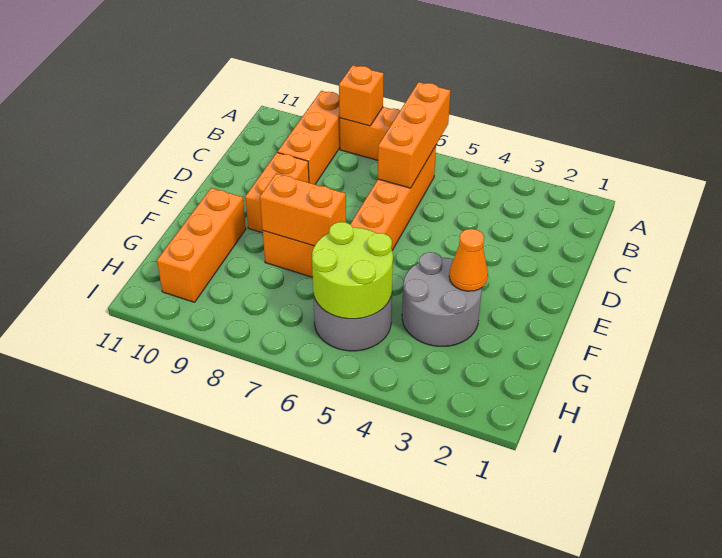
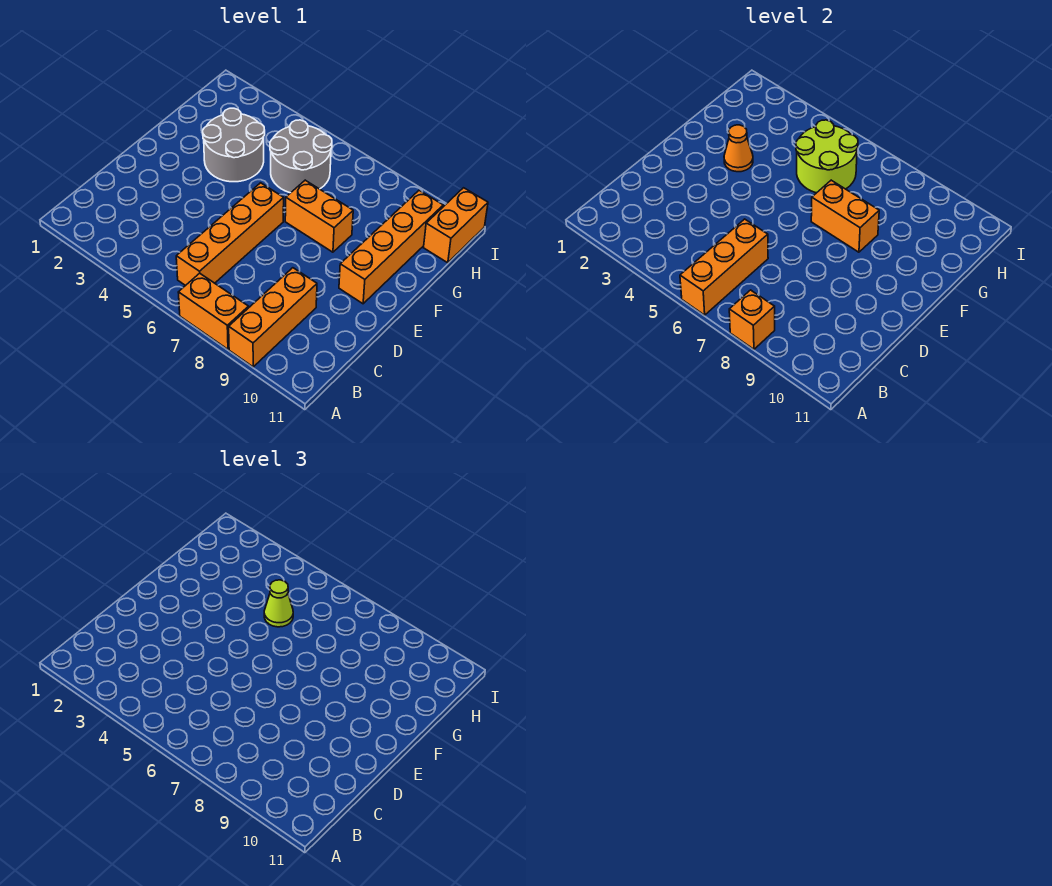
orange brick D9:E9 level 1 -> orange brick H11:I11 level 1
orange brick F10:H10 level 1 -> orange brick E10:H10 level 1
none -> lime cone G5 level 3

